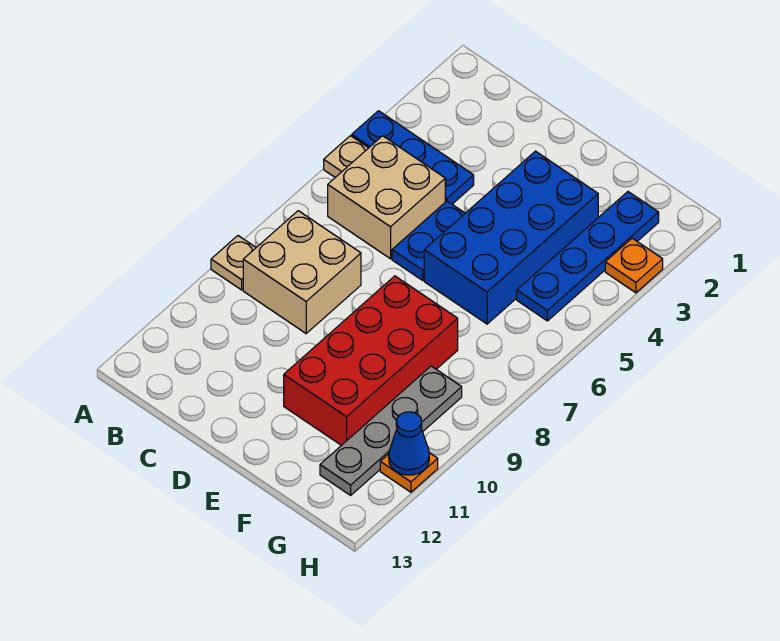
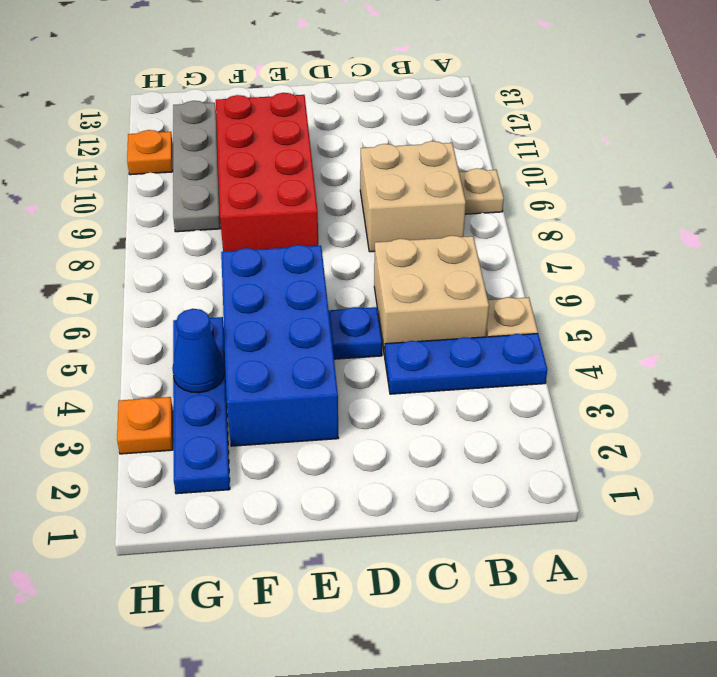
blue plate D5:D6 level 1 -> blue plate D5 level 1
blue cone H11 level 2 -> blue cone G4 level 2

